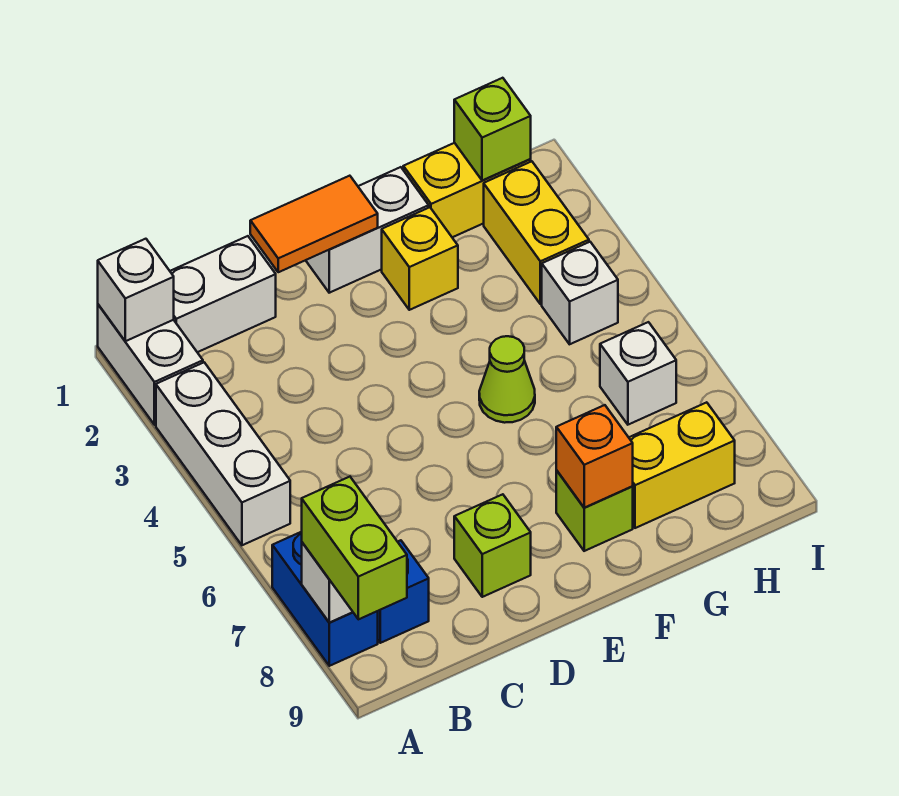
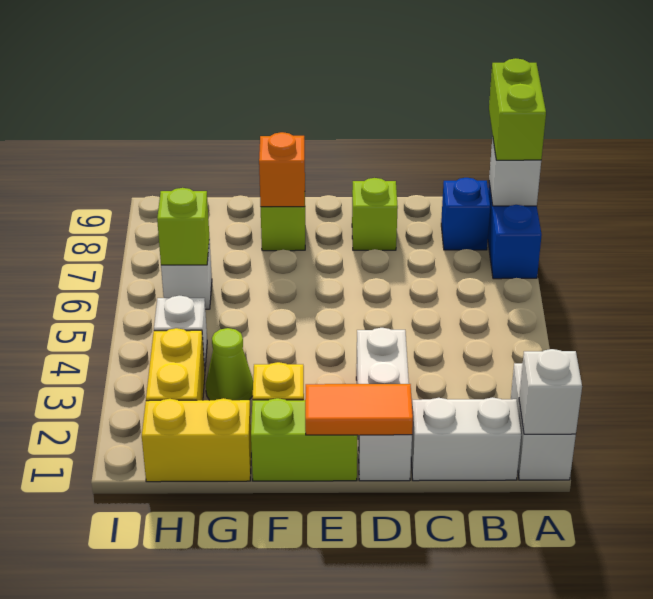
white brick A3:A5 level 1 -> white brick D1:D3 level 1
white brick E1:F1 level 1 -> lime brick E1:F1 level 1
lime cone F5 level 1 -> lime cone G3 level 1
yellow brick G8:H8 level 1 -> none
lime brick H1 level 2 -> lime brick H6 level 2

